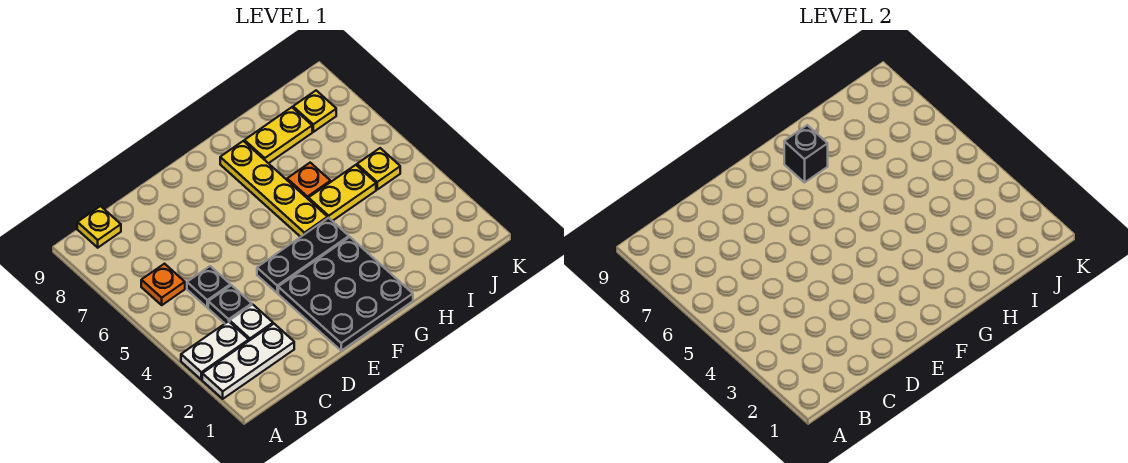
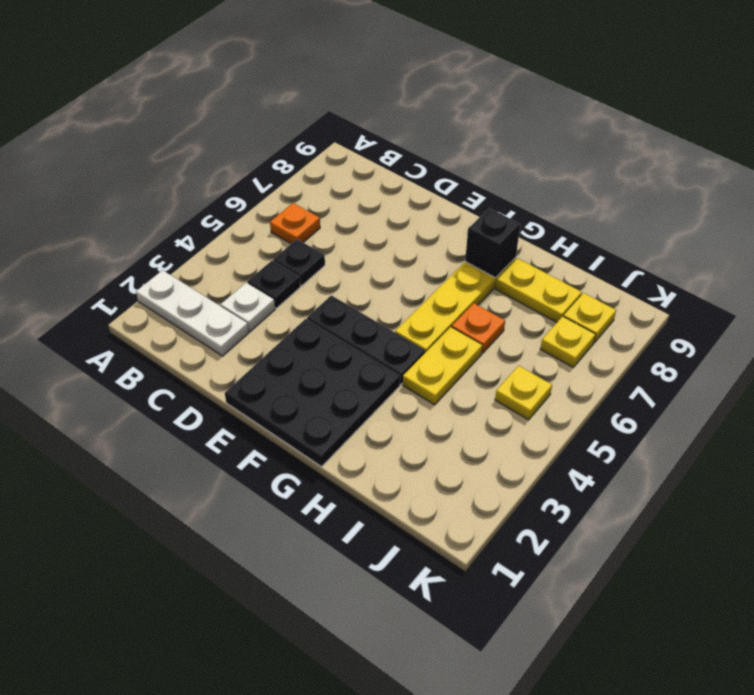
white plate A3:B3 level 1 -> none
yellow plate B9 level 1 -> yellow plate J7 level 1
yellow plate H5:I5 level 1 -> yellow plate H4:H5 level 1

